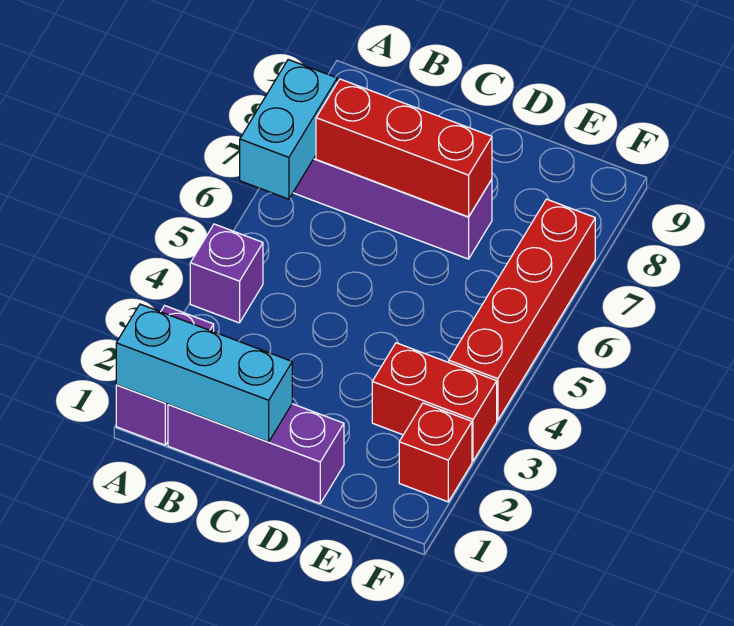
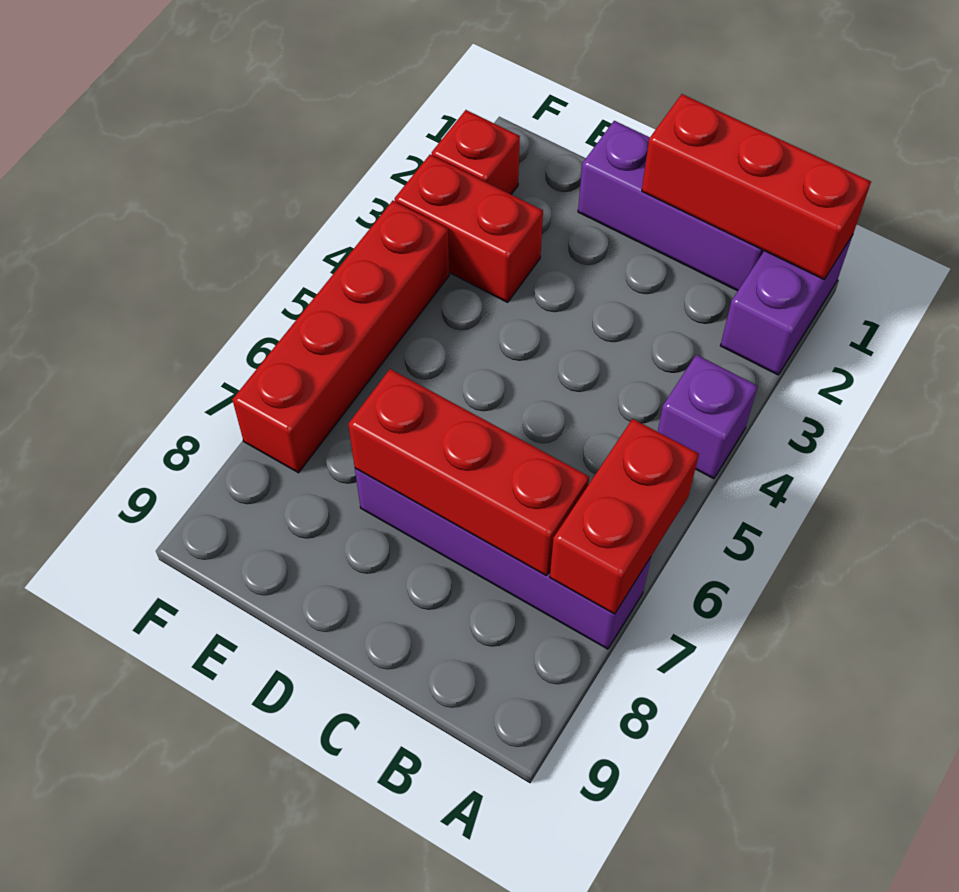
cyan brick A1:C1 level 2 -> red brick A1:C1 level 2
cyan brick A6:A7 level 2 -> red brick A6:A7 level 2

